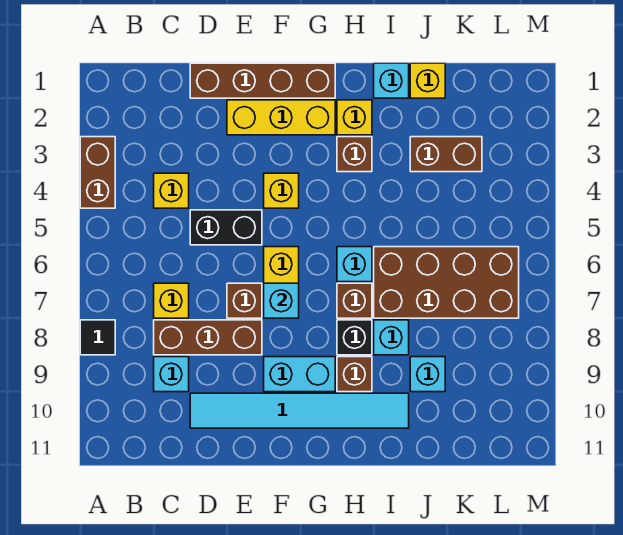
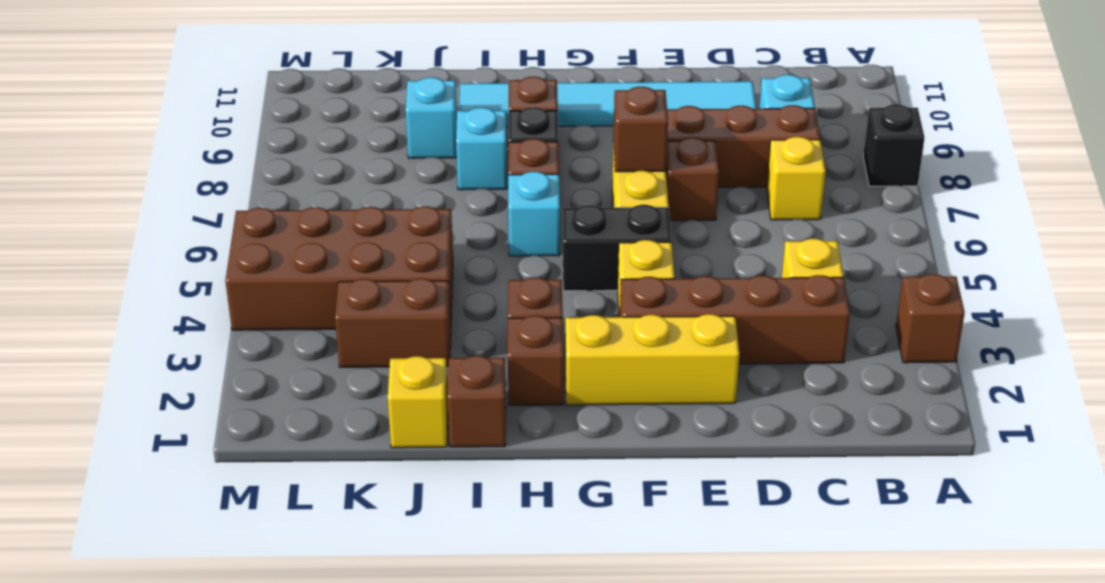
brown brick A3:A4 level 1 -> brown brick A3 level 1
black tile A8 level 1 -> black brick A8 level 1
brown brick D1:G1 level 1 -> brown brick C3:F3 level 1
black brick D5:E5 level 1 -> black brick F5:G5 level 1
cyan brick F7 level 2 -> brown brick F7 level 2
cyan brick F9:G9 level 1 -> none
yellow brick H2 level 1 -> brown brick H2 level 1
cyan brick I1 level 1 -> brown brick I1 level 1
brown brick I6:L7 level 1 -> brown brick J4:M5 level 1

